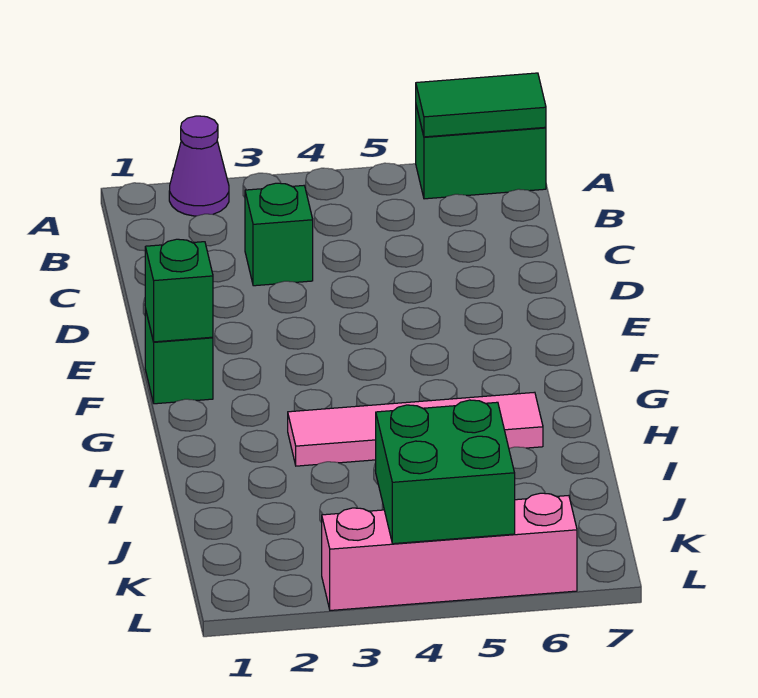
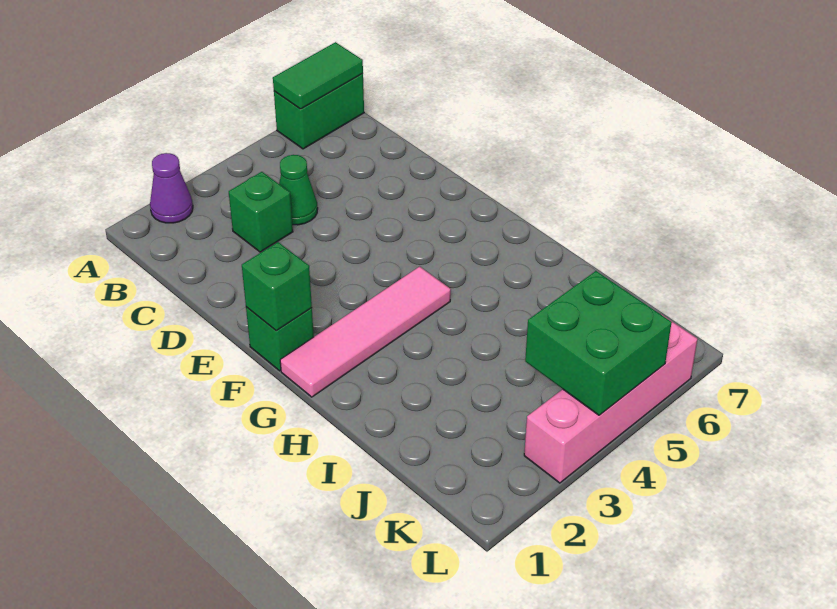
none -> green cone C4 level 1
pink tile H3:H6 level 1 -> pink tile G1:G4 level 1

